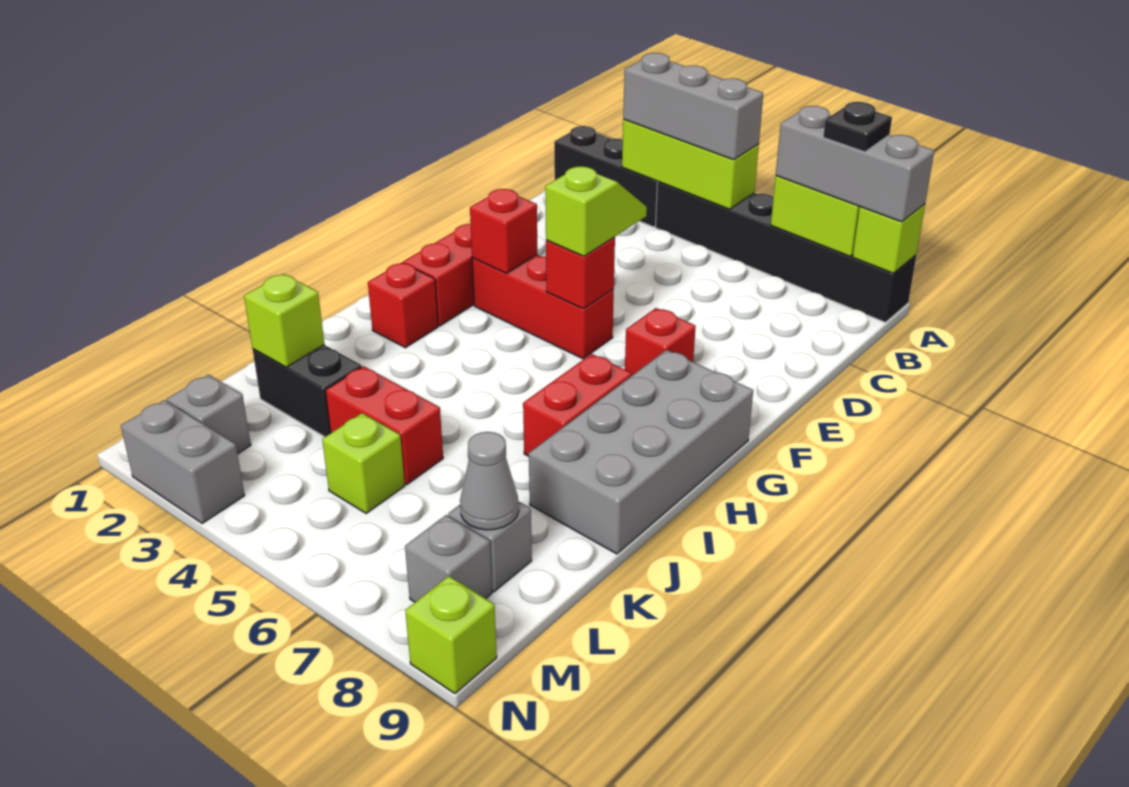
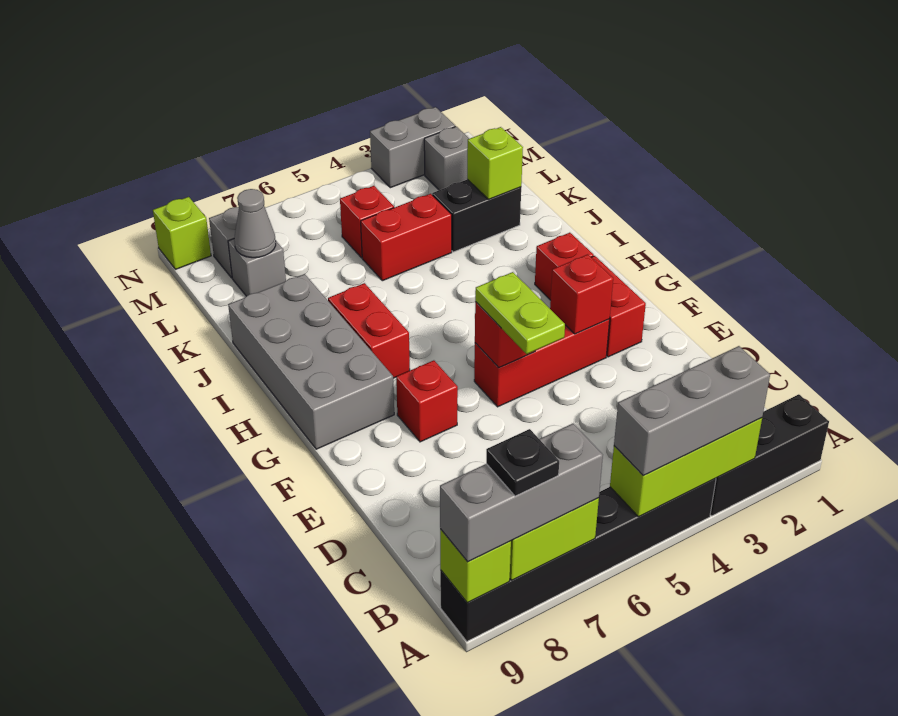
lime slope E5:F5 level 3 top F -> lime plate E5:F5 level 3
lime brick L5 level 1 -> red brick L5 level 1

